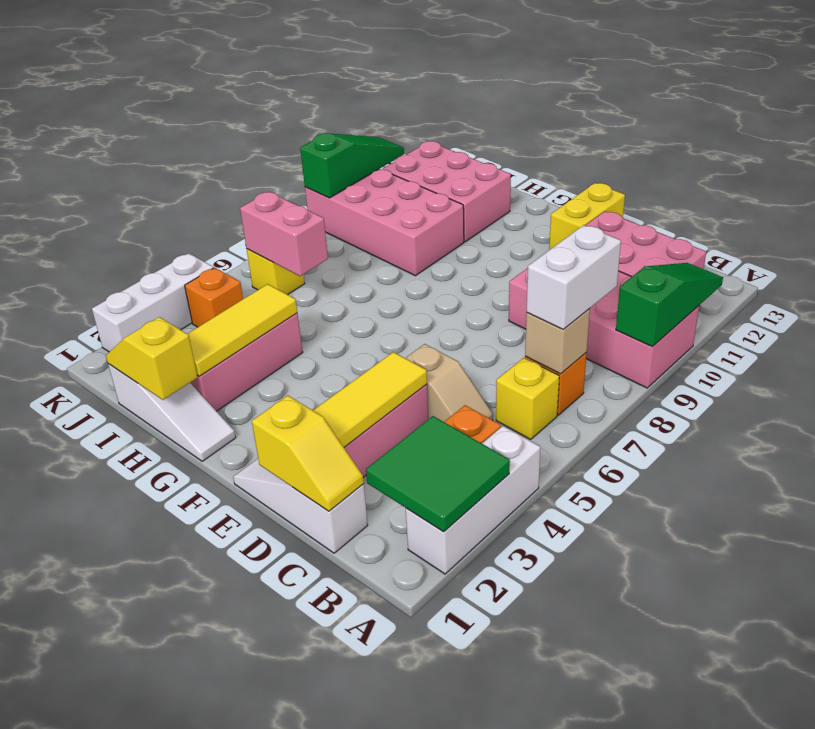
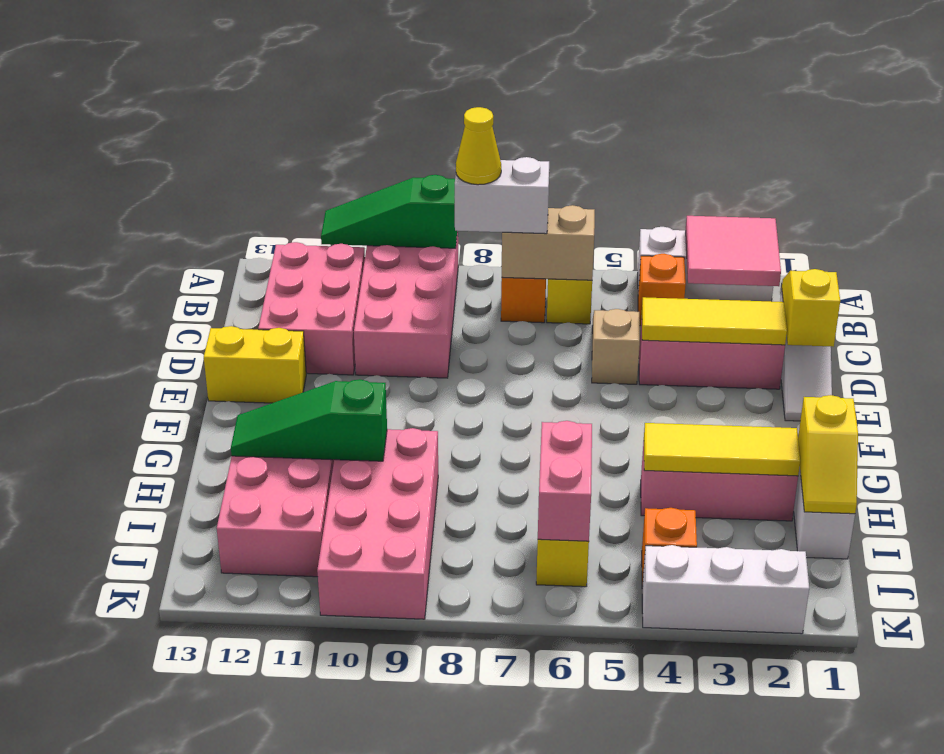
green tile A2:B3 level 2 -> pink tile A2:B3 level 2
tan brick B7 level 2 -> tan brick B6:B7 level 2
none -> yellow cone B8 level 4
green slope K9:K11 level 2 top 9 -> green slope H10:H12 level 2 top 10

